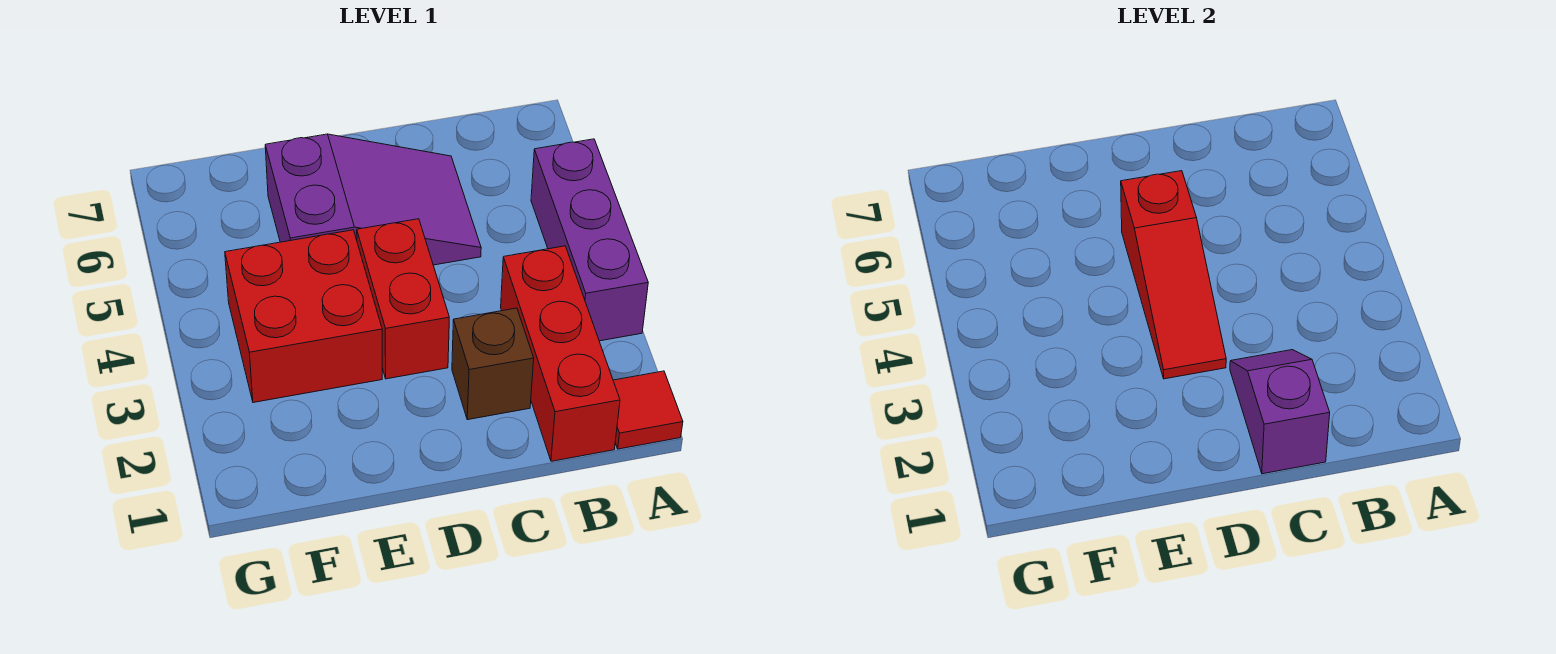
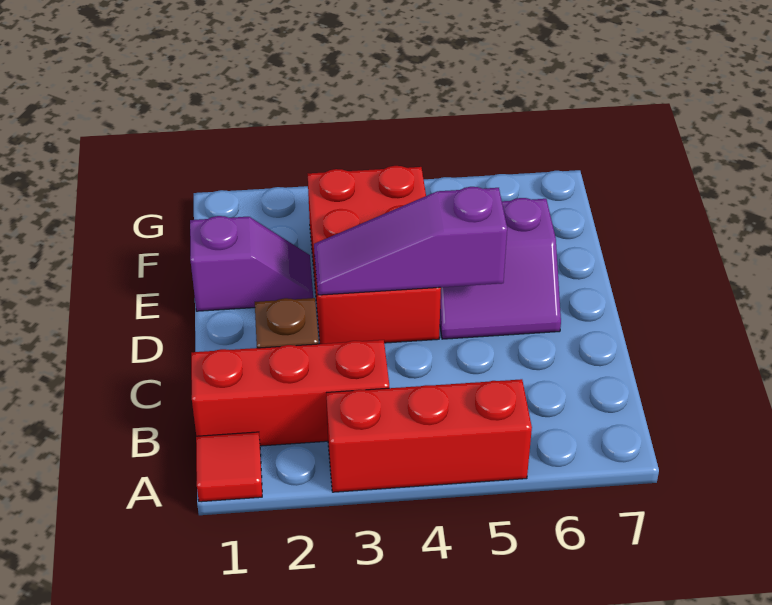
purple brick A3:A5 level 1 -> red brick A3:A5 level 1
purple slope C1:C2 level 2 top 1 -> purple slope E1:E2 level 1 top 1
purple slope C5:E6 level 1 top E -> purple slope D5:E6 level 1 top E
red slope D3:D5 level 2 top 5 -> purple slope D3:D5 level 2 top 5

